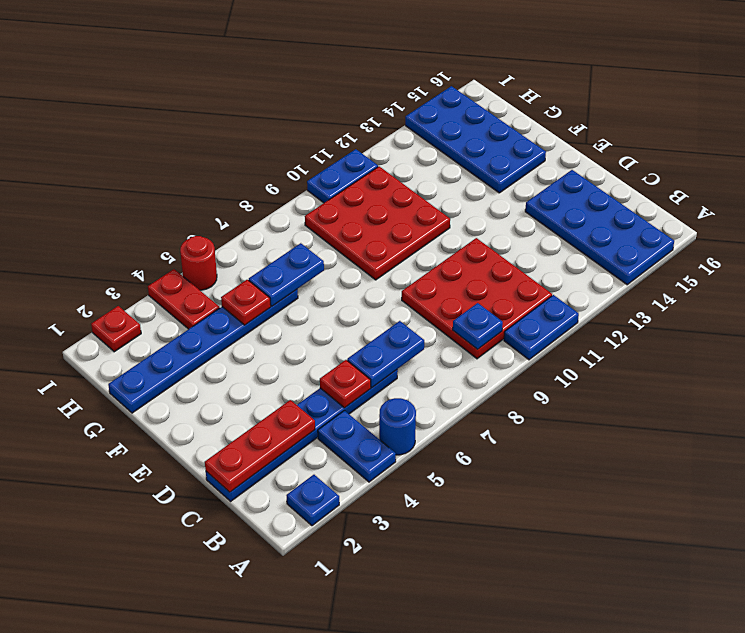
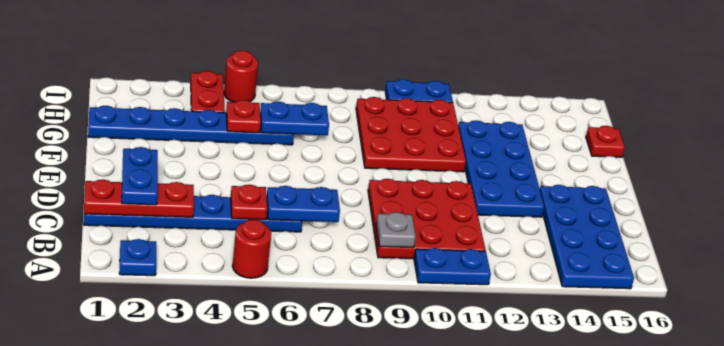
blue plate A4:B4 level 1 -> blue plate C2:D2 level 3
blue round brick A5 level 1 -> red round brick A5 level 1
blue plate B9 level 2 -> grey plate B9 level 2
blue plate F14:I15 level 1 -> blue plate D12:G13 level 1
red plate I2 level 1 -> red plate G16 level 1

